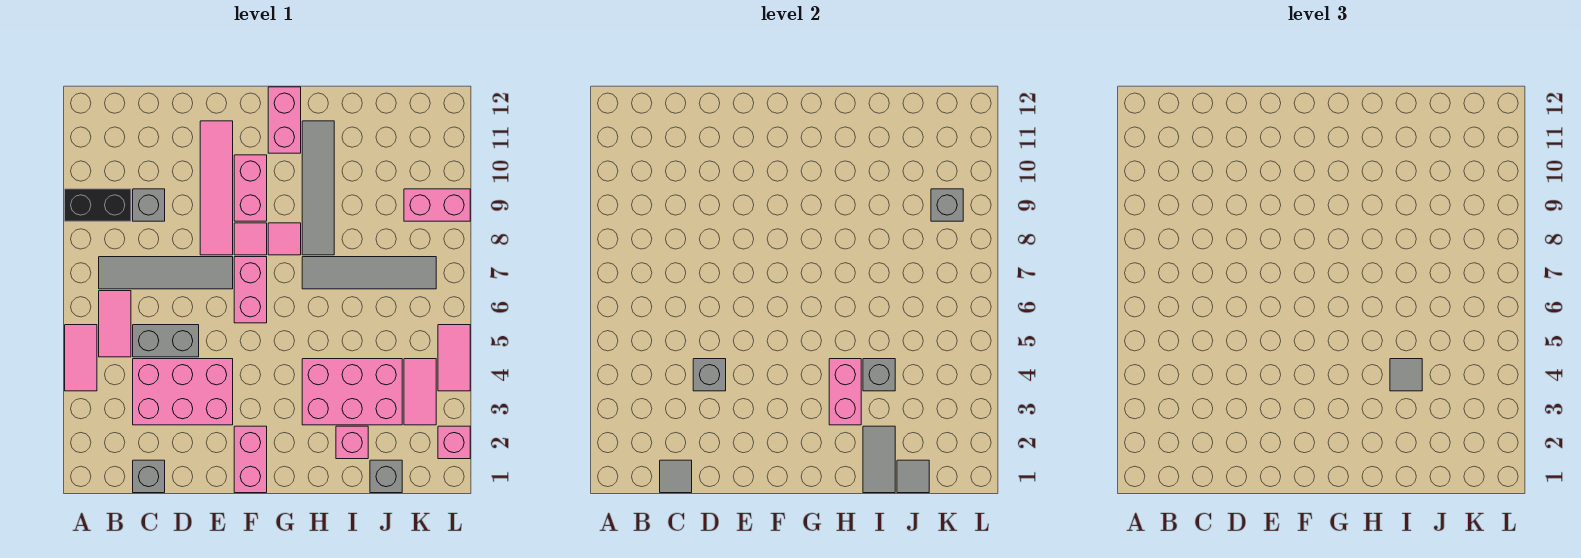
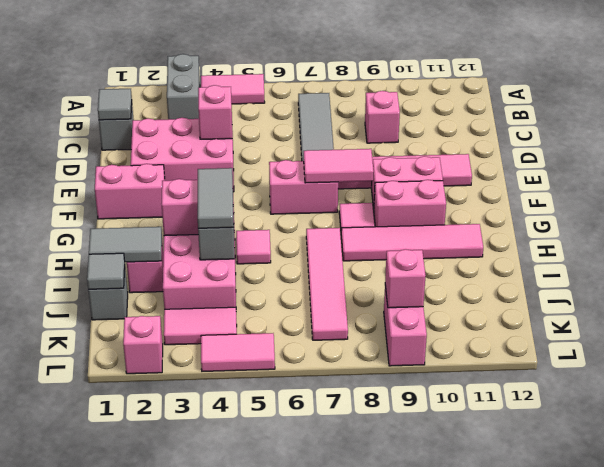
black brick A9:B9 level 1 -> none
pink tile B5:B6 level 1 -> pink tile F7:F8 level 2
pink brick C3:E4 level 1 -> pink brick D2:E4 level 1
grey brick C5:D5 level 1 -> grey brick A3:B3 level 1
grey brick C9 level 1 -> pink brick C9 level 1
grey brick D4 level 2 -> pink brick D4 level 2
pink tile F8 level 1 -> pink tile H5 level 1
pink brick G11:G12 level 1 -> pink brick G9:G10 level 1
grey tile H7:K7 level 1 -> pink tile H7:K7 level 1
grey tile H8:H11 level 1 -> pink tile H8:H11 level 1
grey tile I4 level 3 -> grey tile H4:I4 level 3
grey brick K9 level 2 -> pink brick K9 level 2

